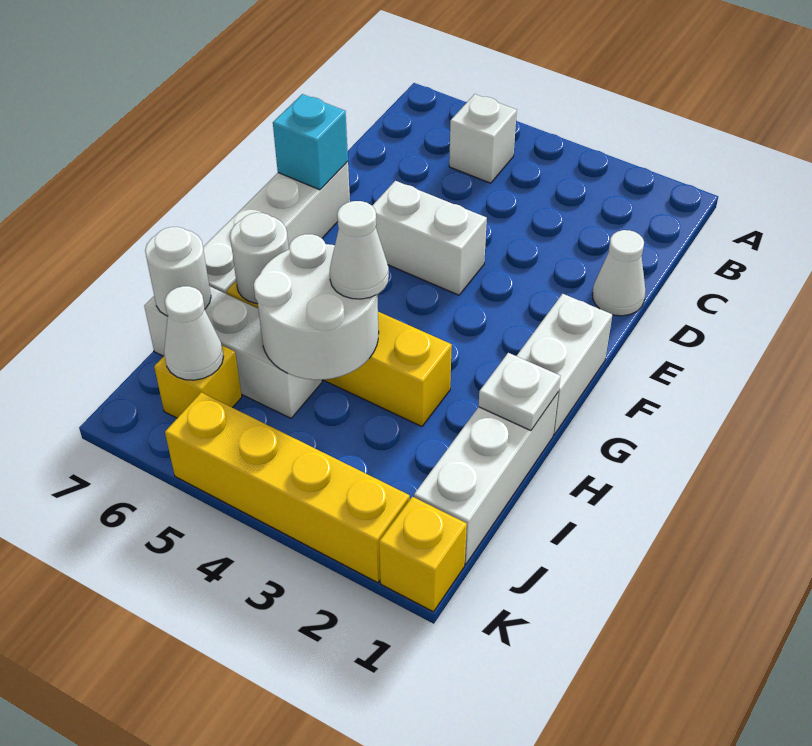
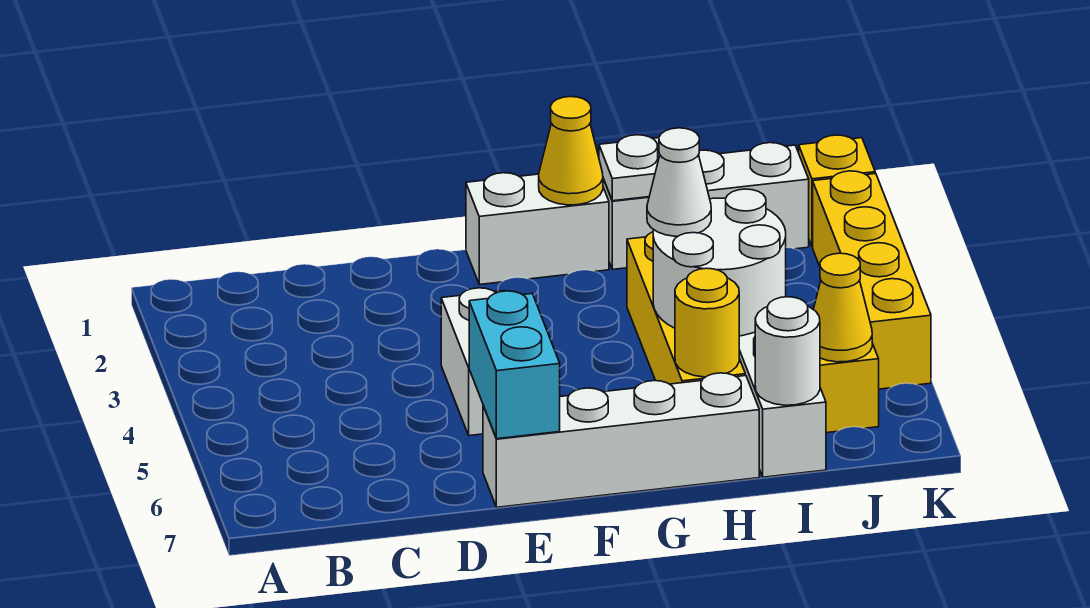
white brick B5 level 1 -> none
white cone D1 level 1 -> none
cyan brick E7 level 2 -> cyan brick E6:E7 level 2
none -> yellow cone G1 level 2
white round brick H6 level 2 -> yellow round brick H6 level 2
white cone J6 level 2 -> yellow cone J6 level 2

